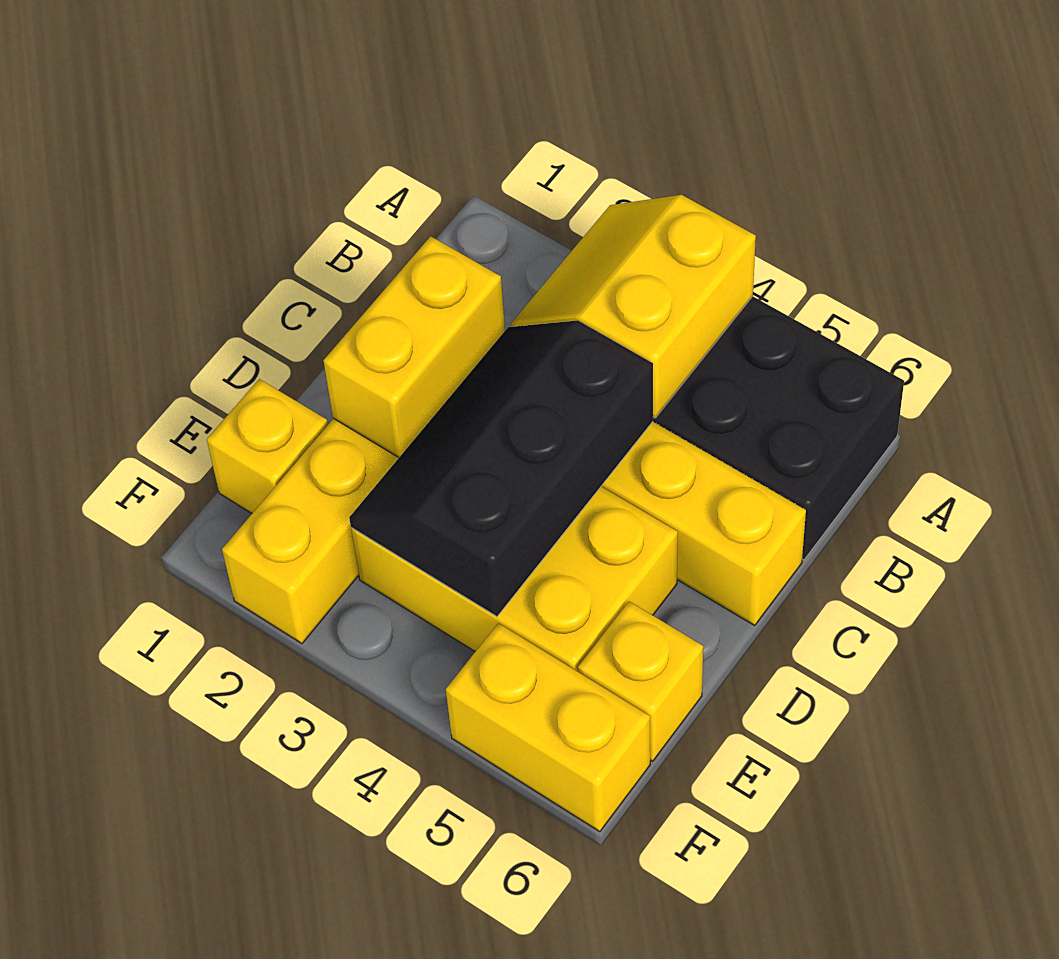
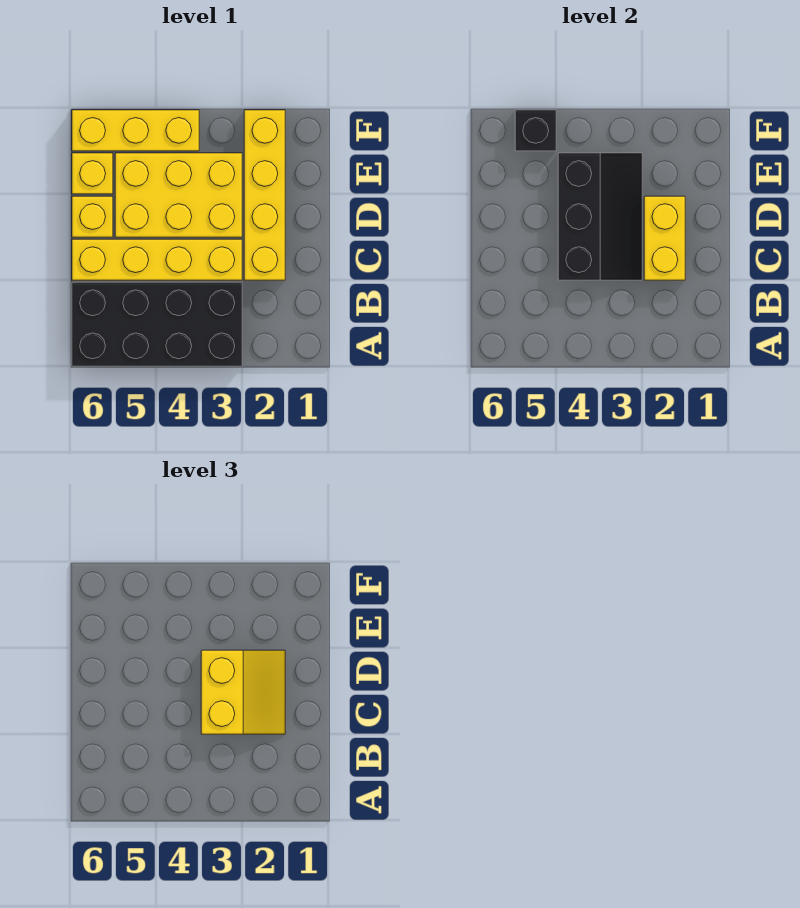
yellow slope A3:B4 level 2 top 4 -> yellow slope C2:D3 level 3 top 3
yellow brick E1 level 1 -> yellow brick D6 level 1
yellow brick F5:F6 level 1 -> yellow brick F4:F6 level 1
none -> black brick F5 level 2

